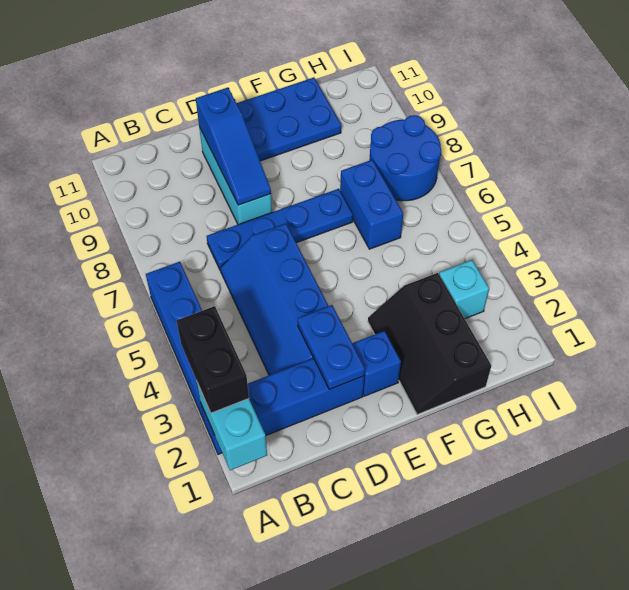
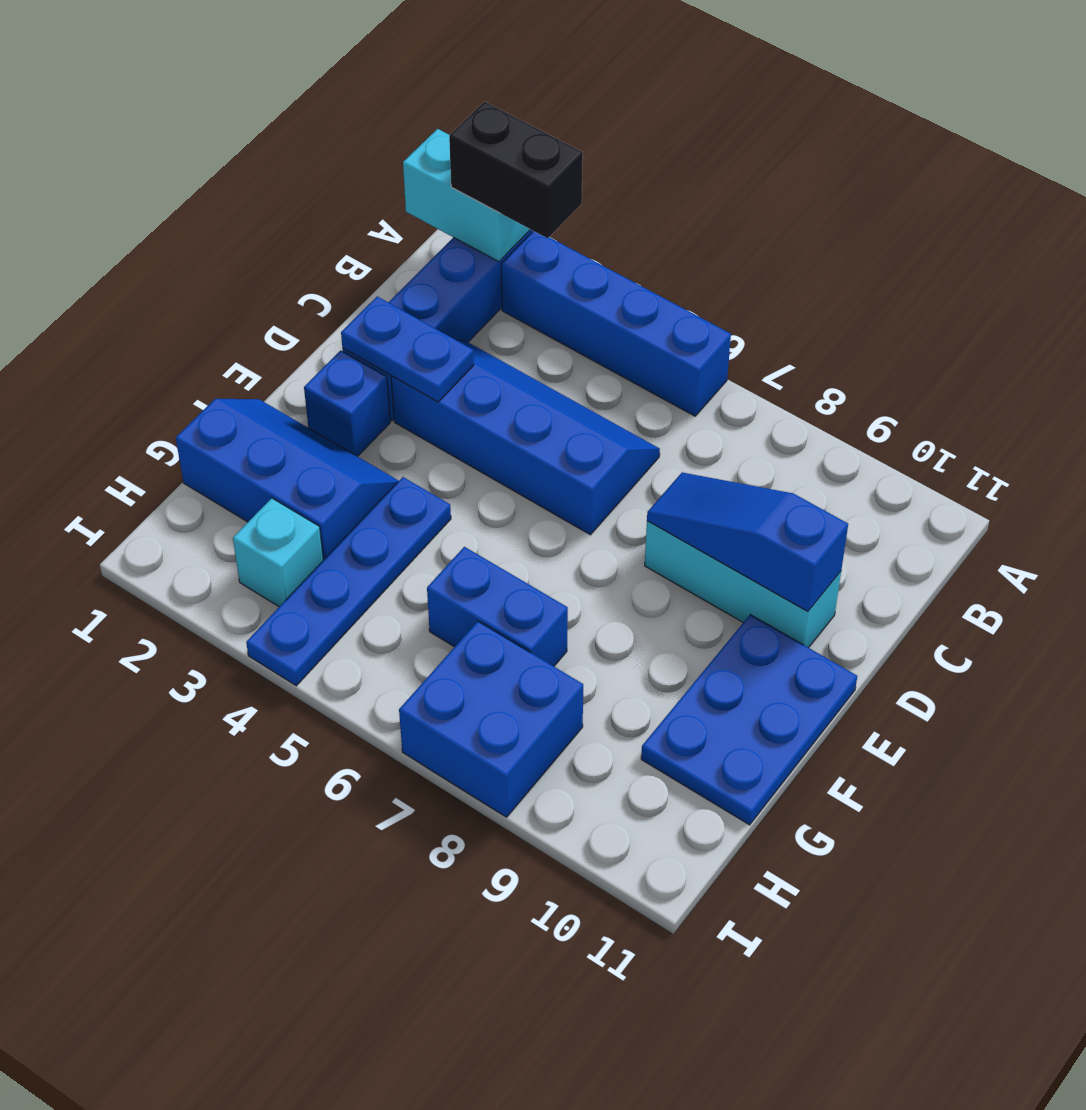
blue plate C7:F7 level 1 -> blue plate F4:I4 level 1
black slope F1:G3 level 1 top G -> blue slope F1:G3 level 1 top G
blue round brick H7:I8 level 1 -> blue brick H7:I8 level 1

